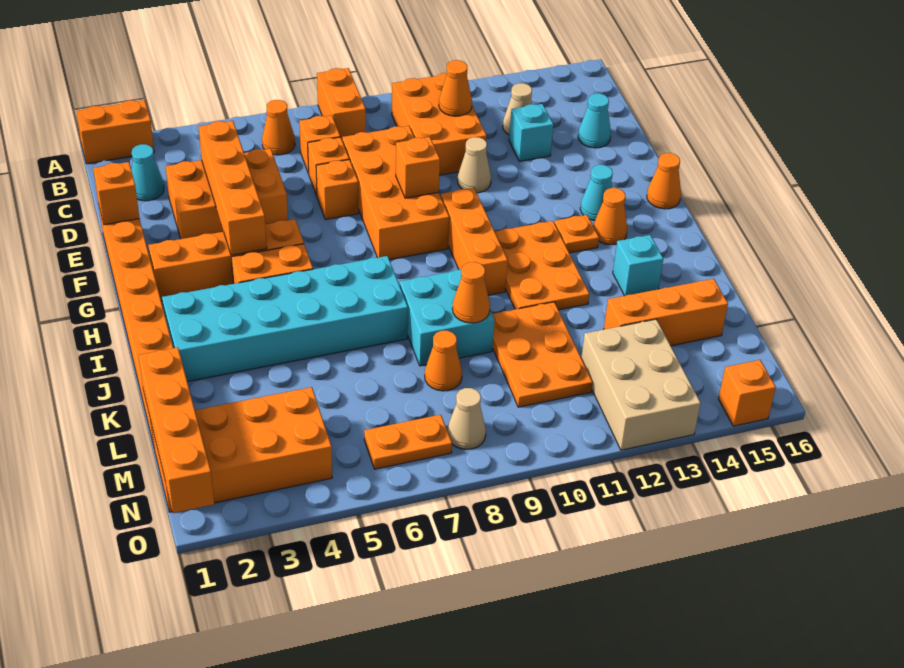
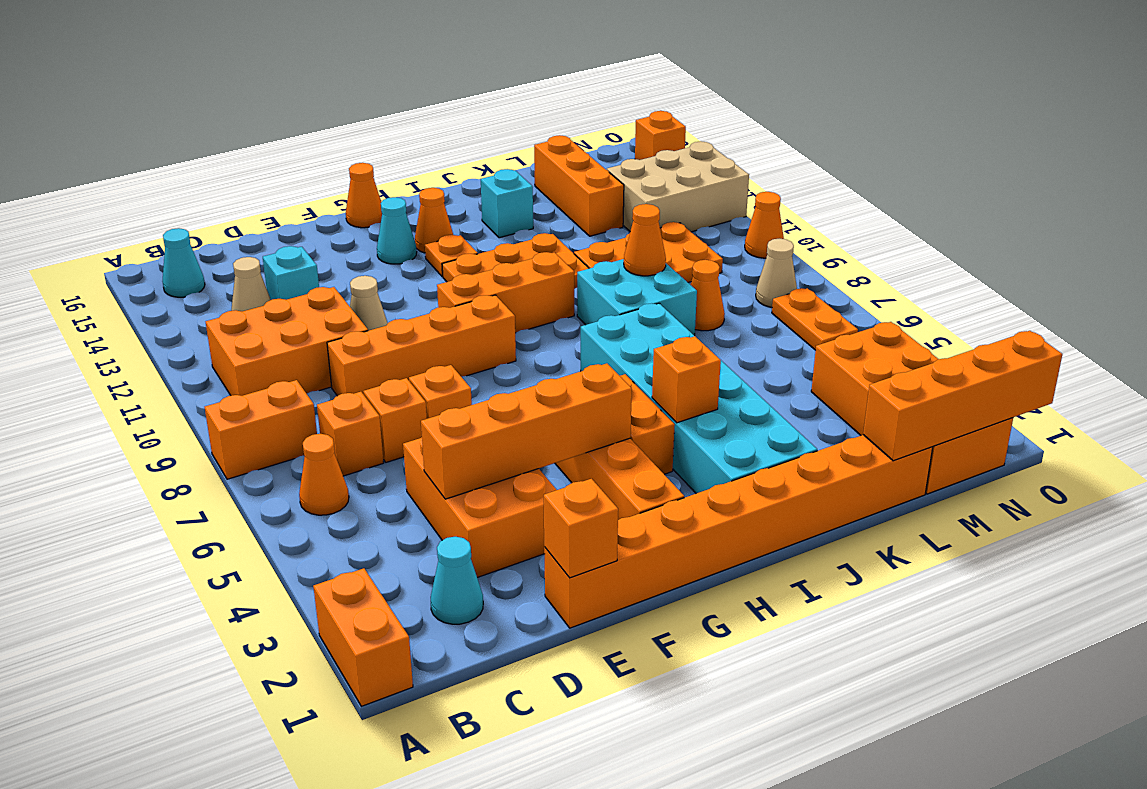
orange cone C11 level 2 -> orange cone O10 level 1
orange brick D8:G9 level 1 -> orange brick D9:G9 level 1
cyan cone D15 level 1 -> cyan cone B15 level 1
orange brick F9 level 2 -> orange brick I4 level 2

